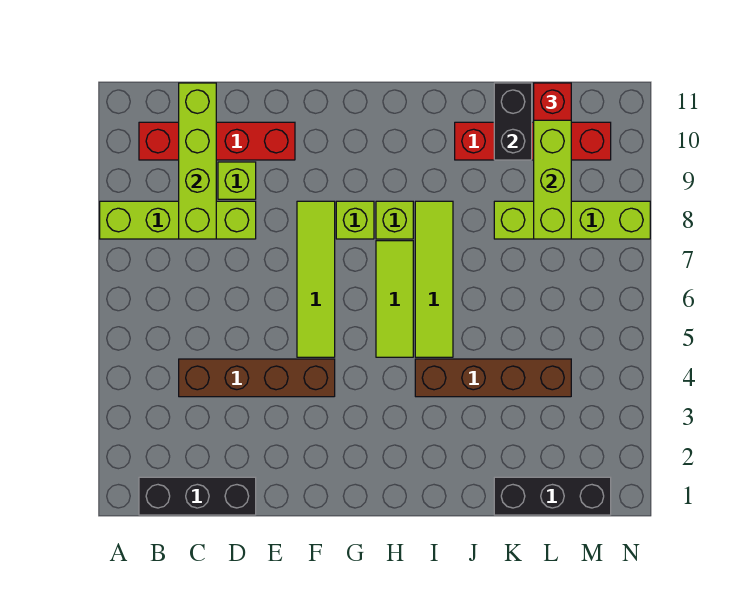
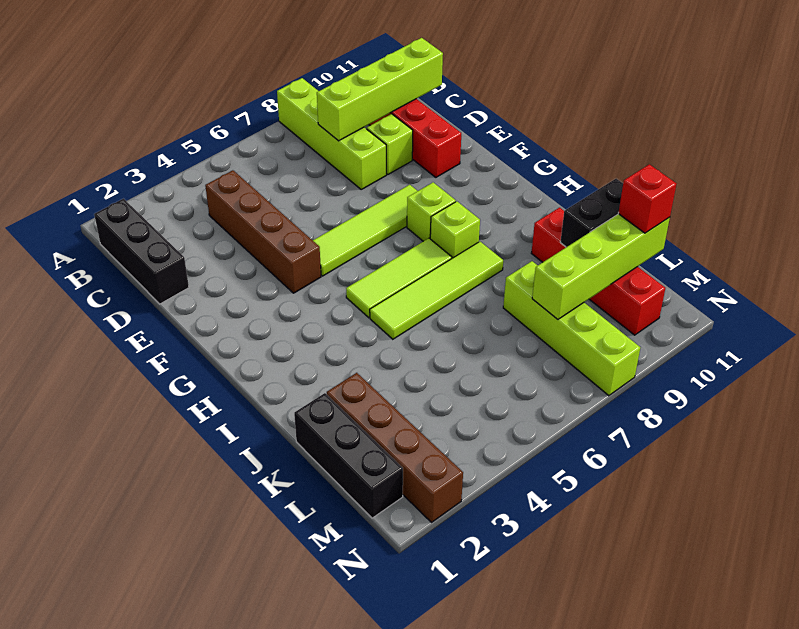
brown brick I4:L4 level 1 -> brown brick K2:N2 level 1

